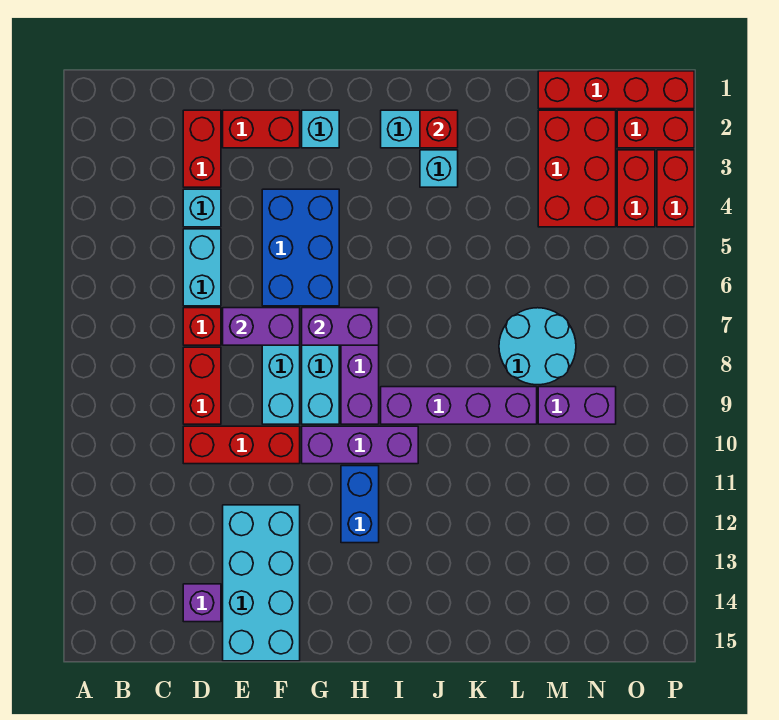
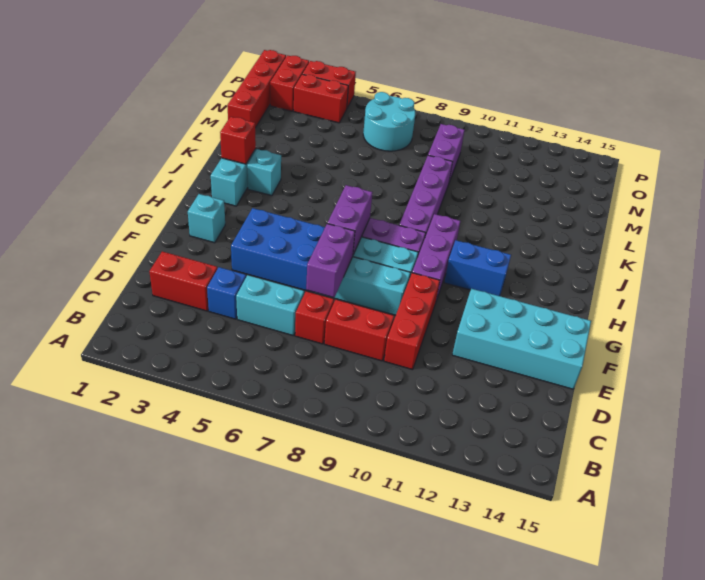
cyan brick D4 level 1 -> blue brick D4 level 1
purple brick D14 level 1 -> none
red brick E2:F2 level 1 -> none
cyan round brick L7:M8 level 1 -> cyan round brick N6:O7 level 1
red brick M2:N4 level 1 -> none

